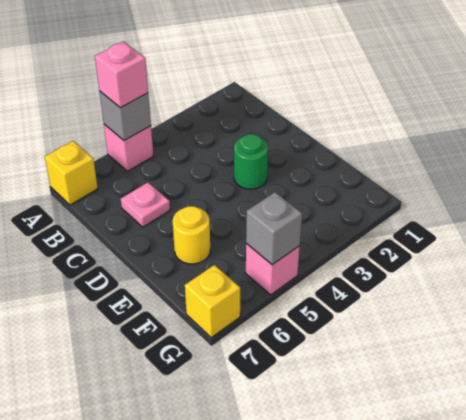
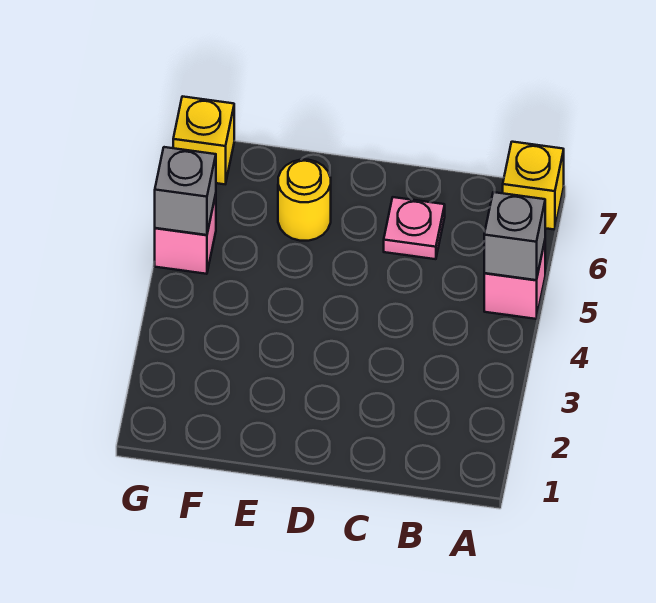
pink brick A5 level 3 -> none
green round brick D3 level 1 -> none

